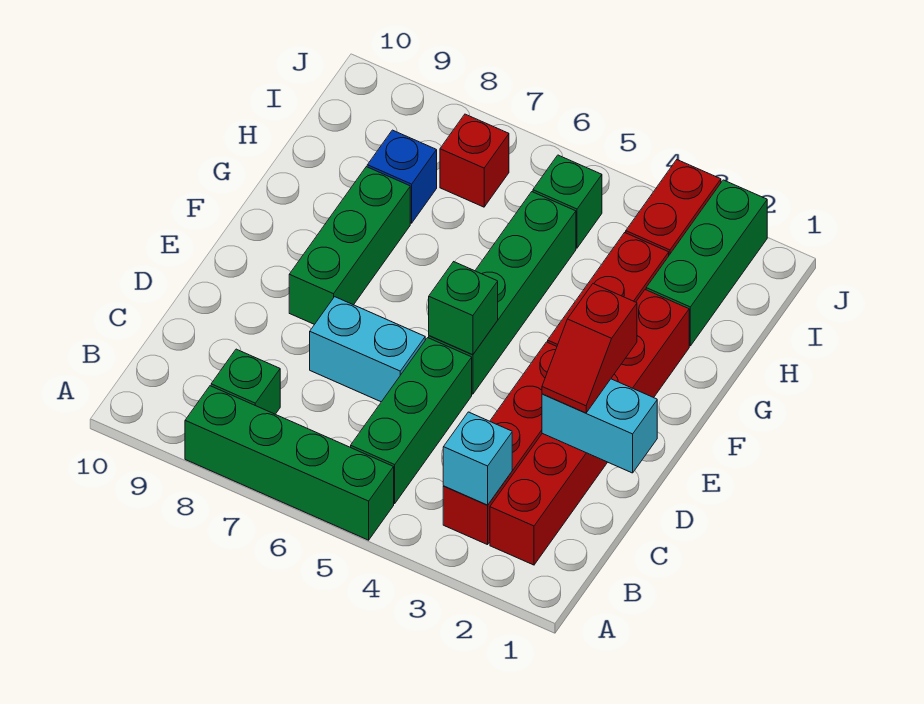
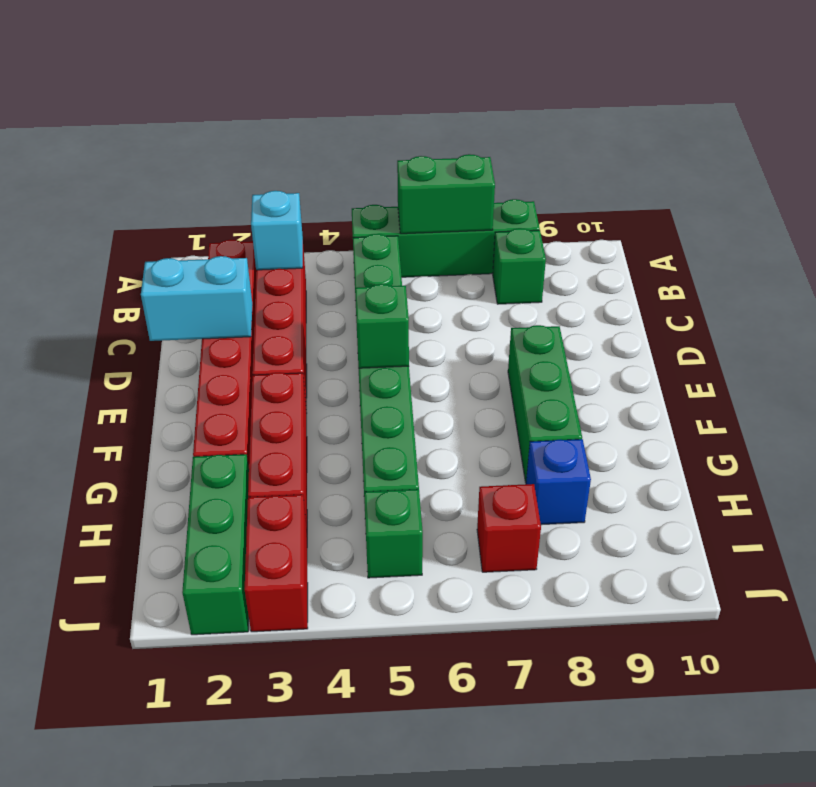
none -> green brick A6:A7 level 2
red slope D2:E2 level 3 top E -> none
cyan brick D6:D7 level 1 -> none

